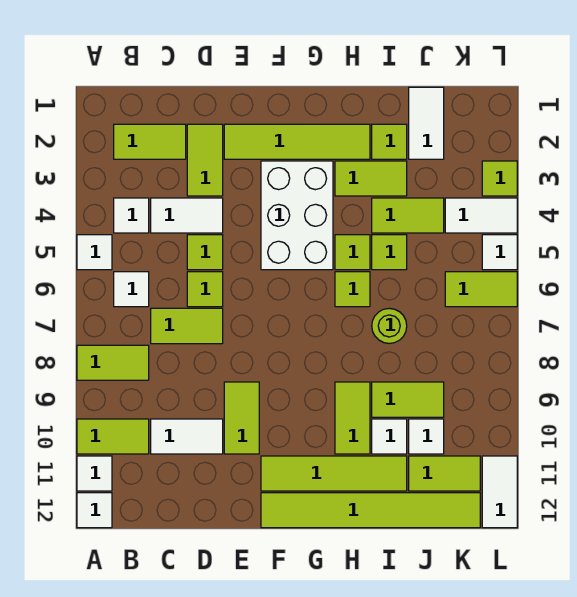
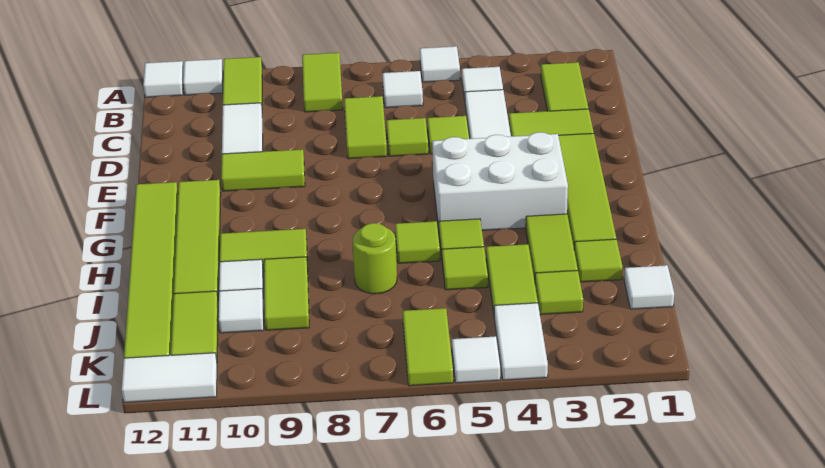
white tile J1:J2 level 1 -> white tile J1 level 1
lime tile L3 level 1 -> lime tile J3 level 1

